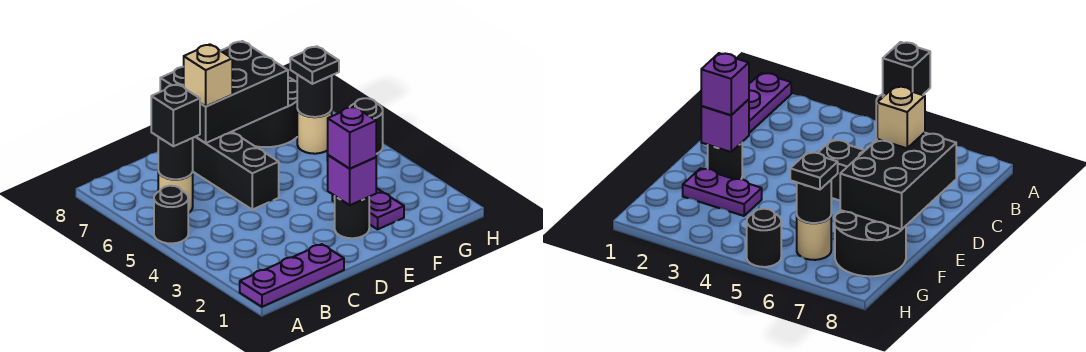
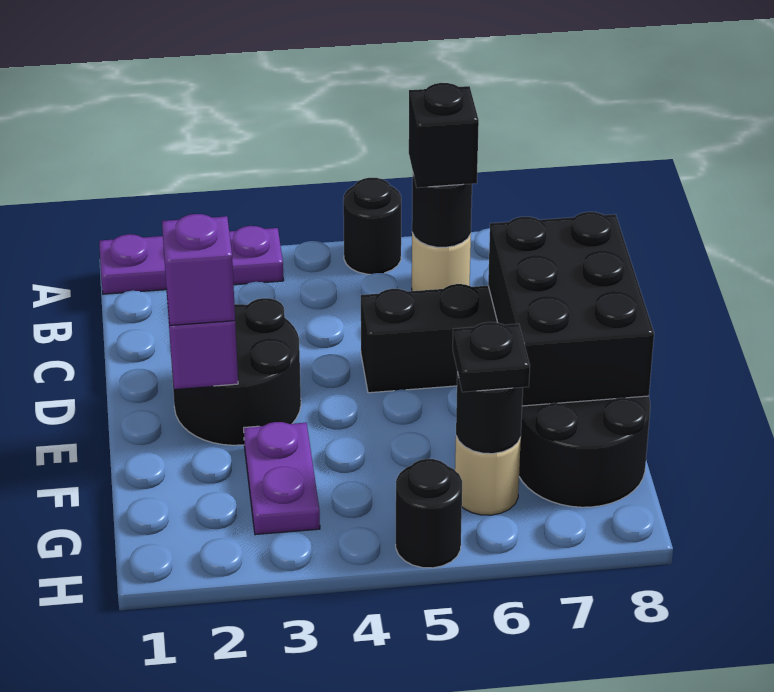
purple plate A1:C1 level 1 -> purple plate A1:A3 level 1
tan brick D7 level 3 -> none
black round brick E2 level 1 -> black round brick D2:E3 level 1
purple plate F2:F3 level 1 -> purple plate F3:G3 level 1

